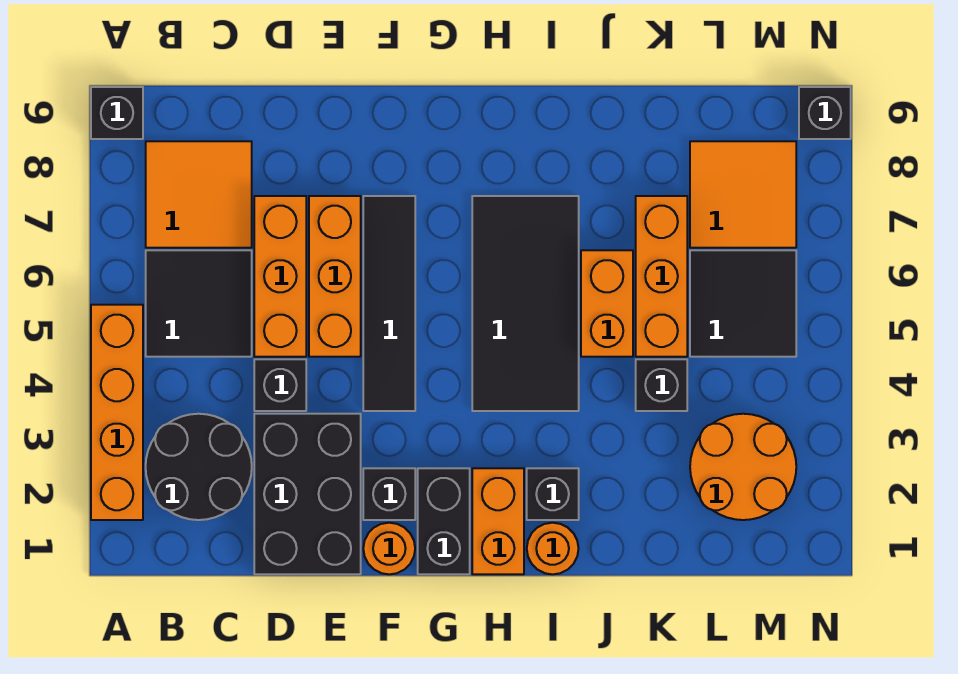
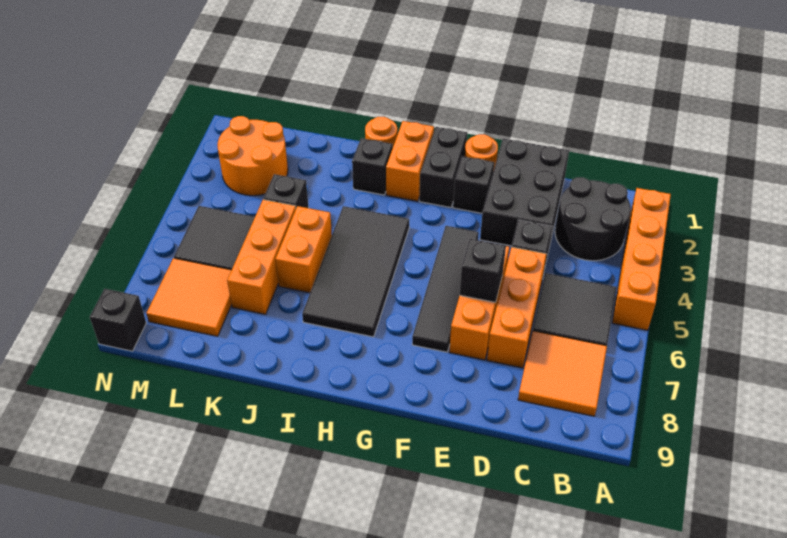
black brick A9 level 1 -> black brick E6 level 2

